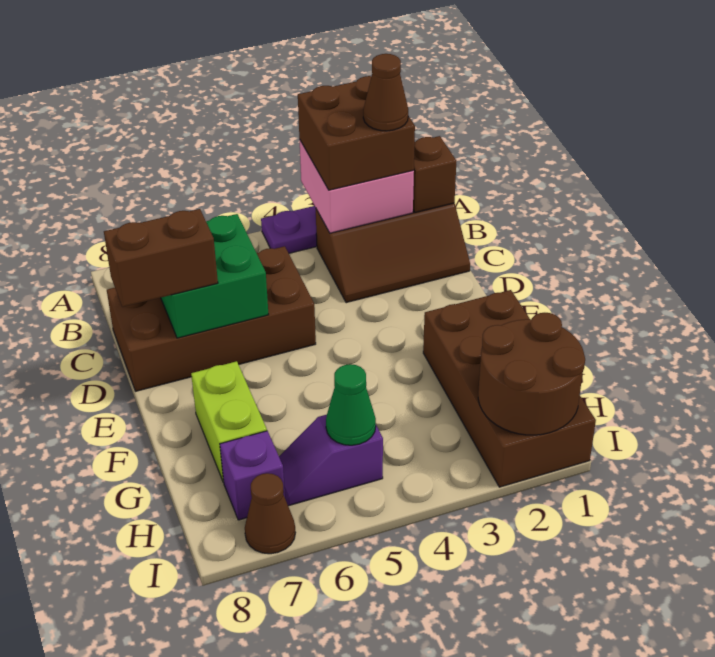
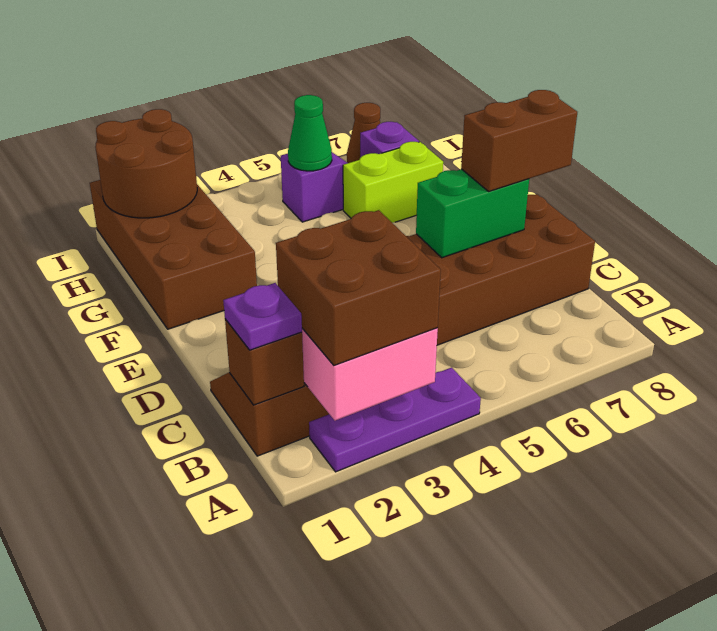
none -> purple plate B1 level 3
brown cone B2 level 4 -> none
green brick C6:D7 level 2 -> green brick D6:D7 level 2
lime brick F7:G7 level 1 -> lime brick G6:G7 level 1

